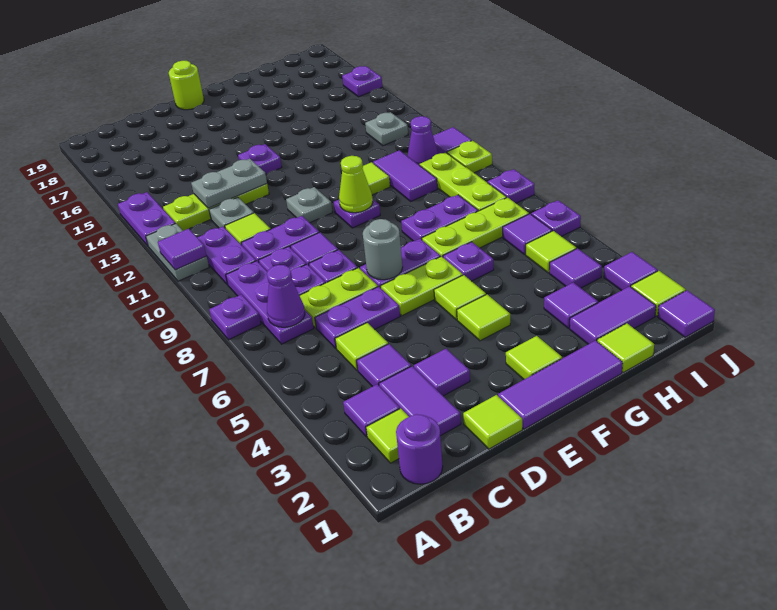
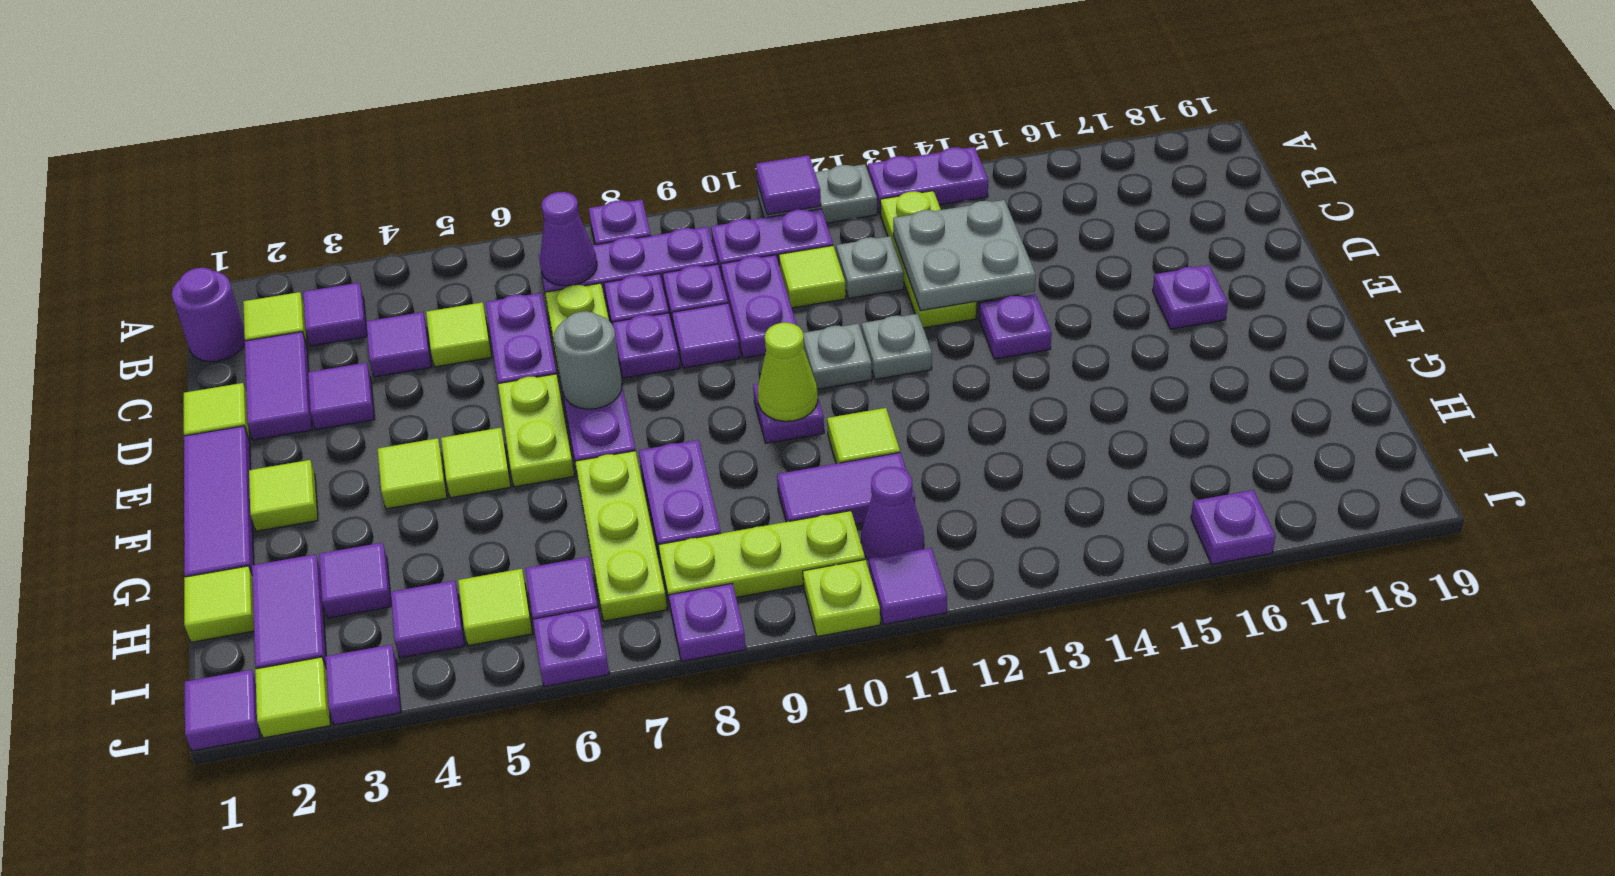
purple tile C2:C3 level 1 -> purple tile C2:D2 level 1
grey plate C13:D13 level 2 -> grey plate C13:D14 level 2
lime round brick E19 level 1 -> none
purple plate G6 level 1 -> purple plate E17 level 1
grey plate I13 level 1 -> grey plate E12 level 1

